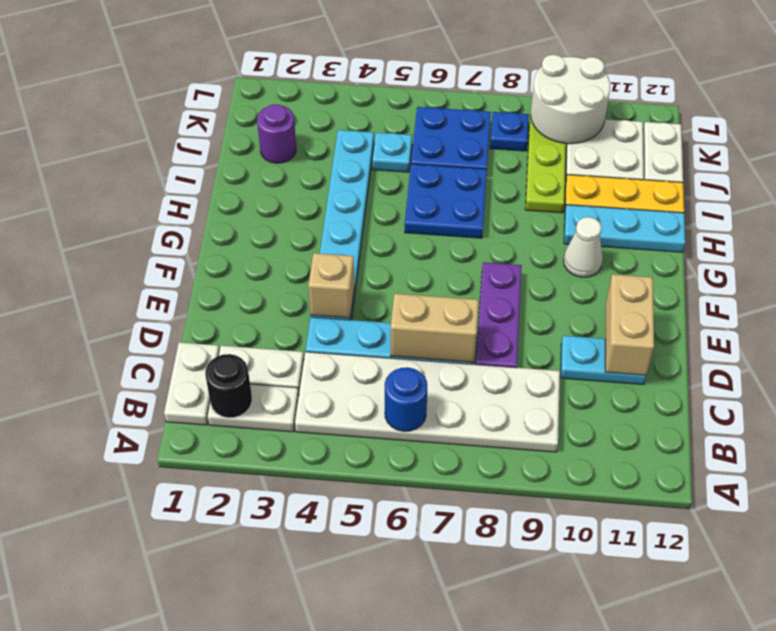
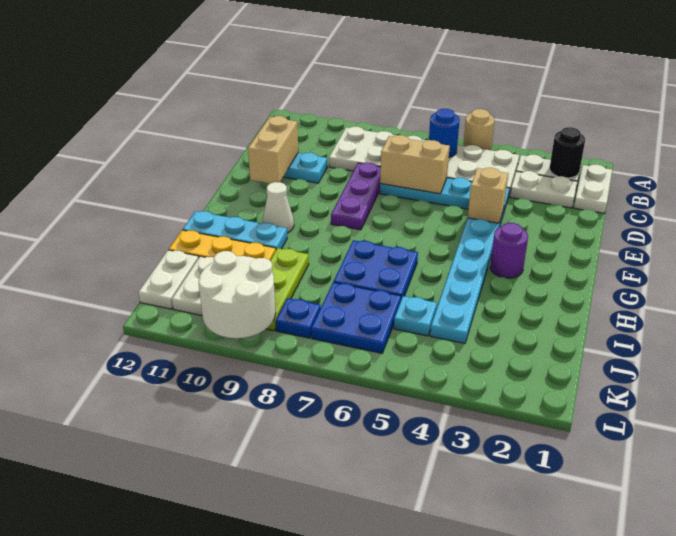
none -> tan round brick A5 level 1
purple round brick J2 level 1 -> purple round brick G3 level 1

